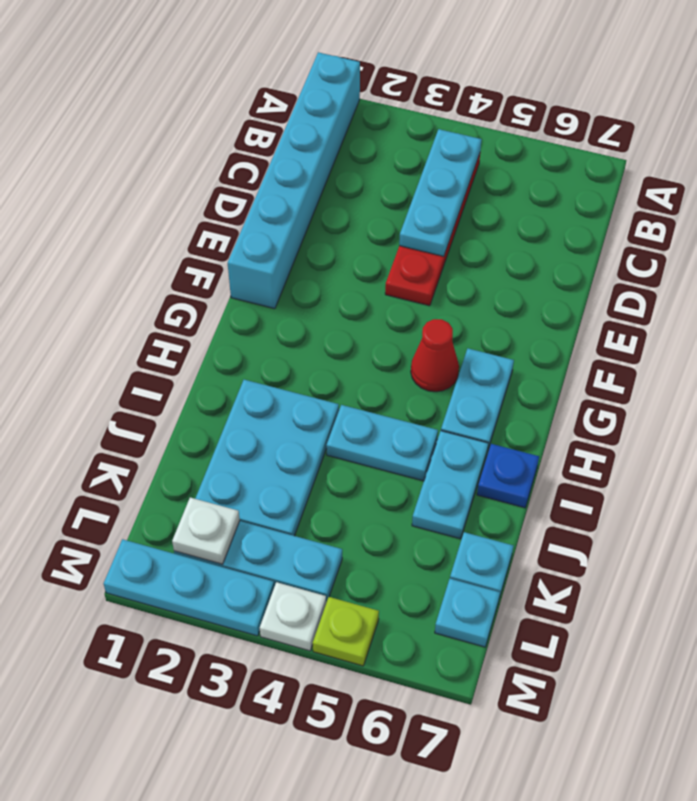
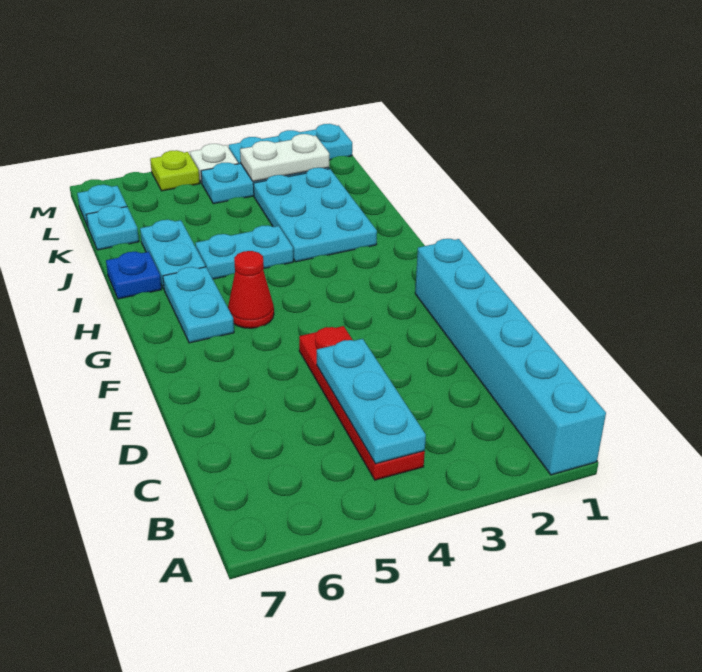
white plate L2 level 2 -> white plate L2:L3 level 2

